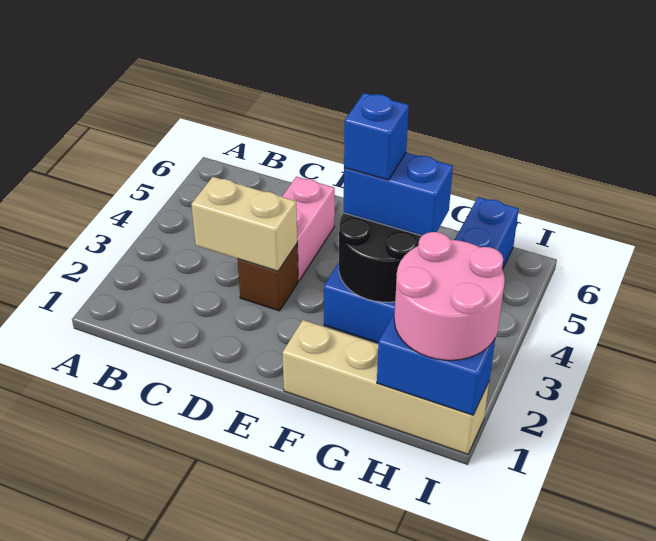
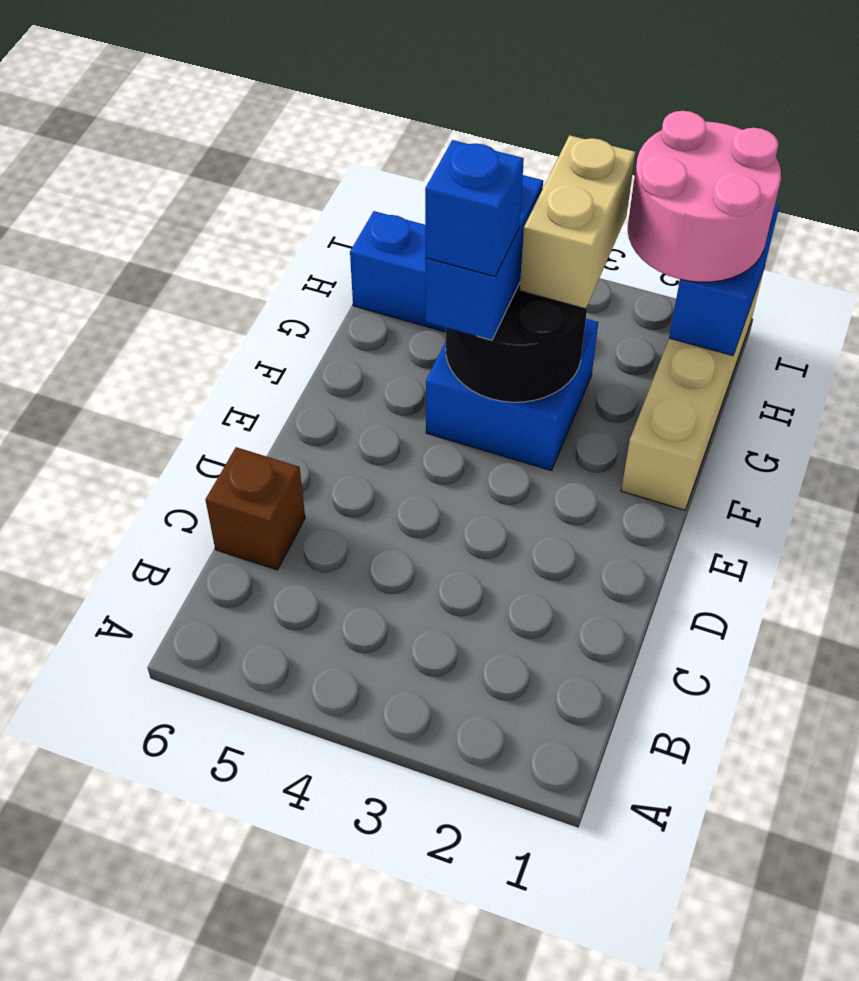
tan brick C3:D3 level 2 -> tan brick G3:H3 level 3
brown brick D3 level 1 -> brown brick C6 level 1
pink brick D4:D5 level 1 -> none

